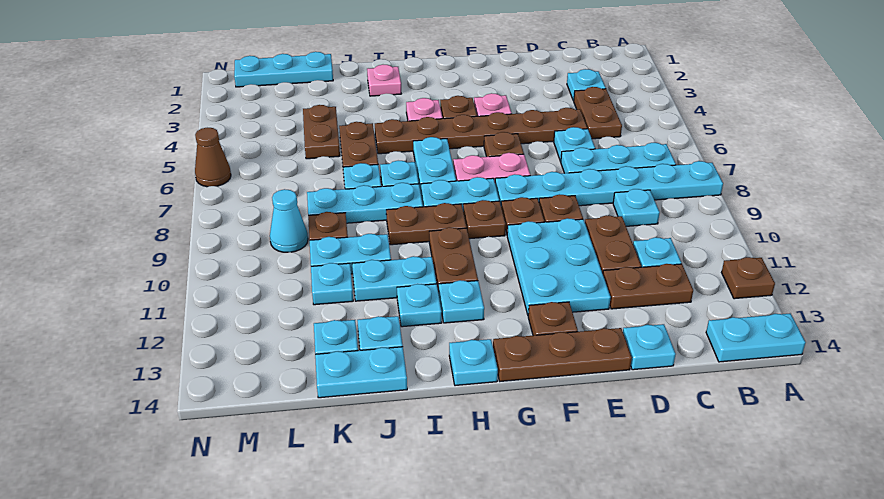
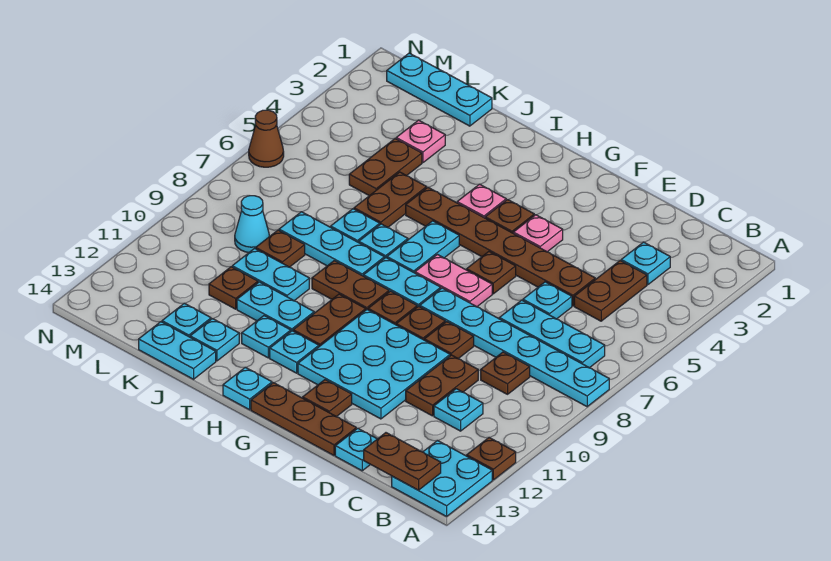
cyan plate A14:B14 level 1 -> cyan plate A13:B14 level 1
cyan plate C9 level 1 -> brown plate C9 level 1
brown plate C12:D12 level 1 -> brown plate B14:C14 level 2
cyan plate E10:F12 level 1 -> cyan plate E10:G12 level 1
pink plate I2 level 1 -> pink plate K3 level 1
cyan plate K11 level 1 -> brown plate K11 level 1

